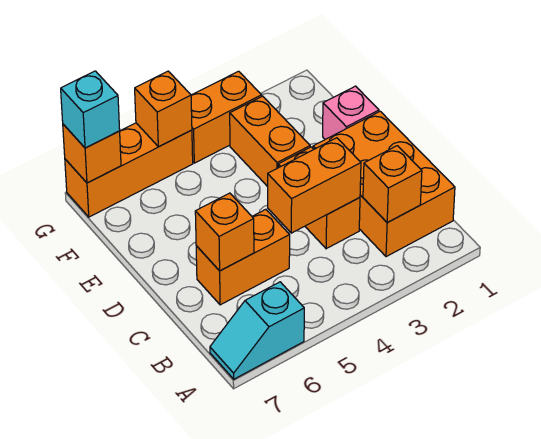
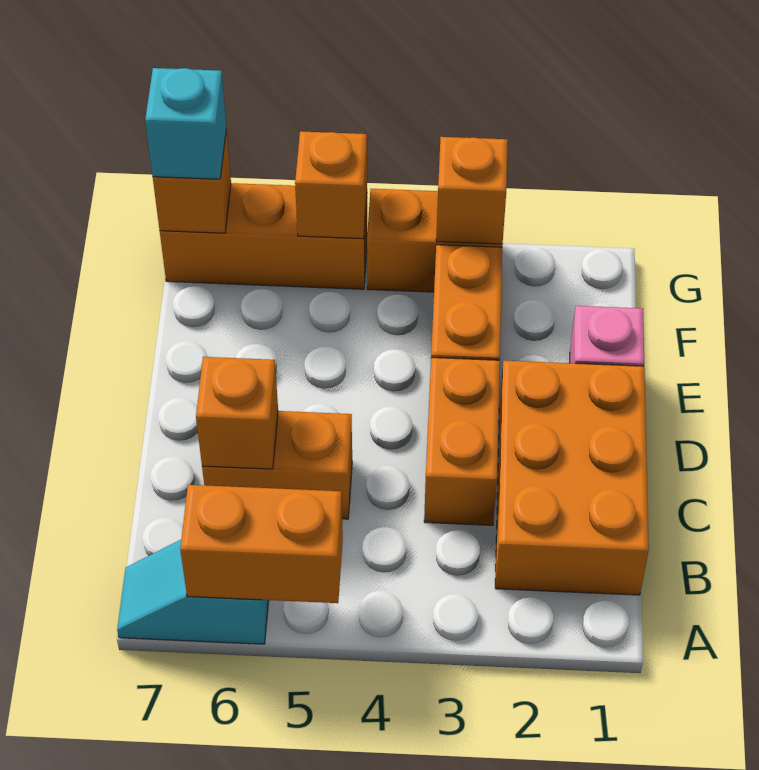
orange brick B2 level 2 -> orange brick G3 level 2
orange brick C3:C4 level 2 -> orange brick A5:A6 level 2

